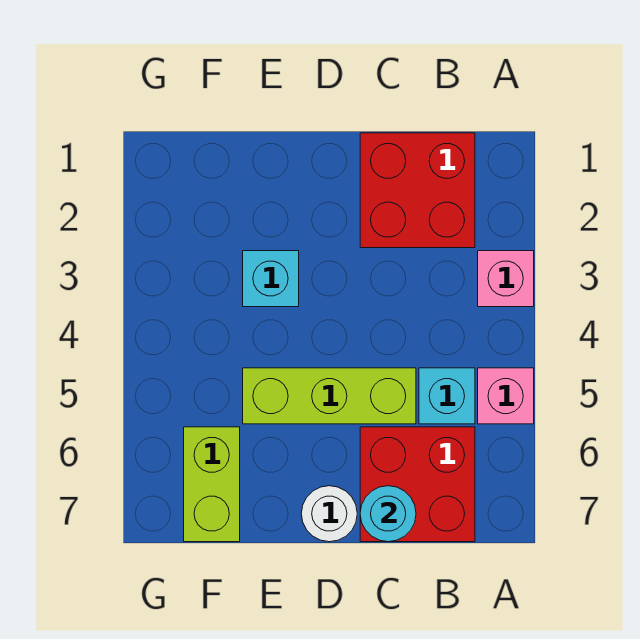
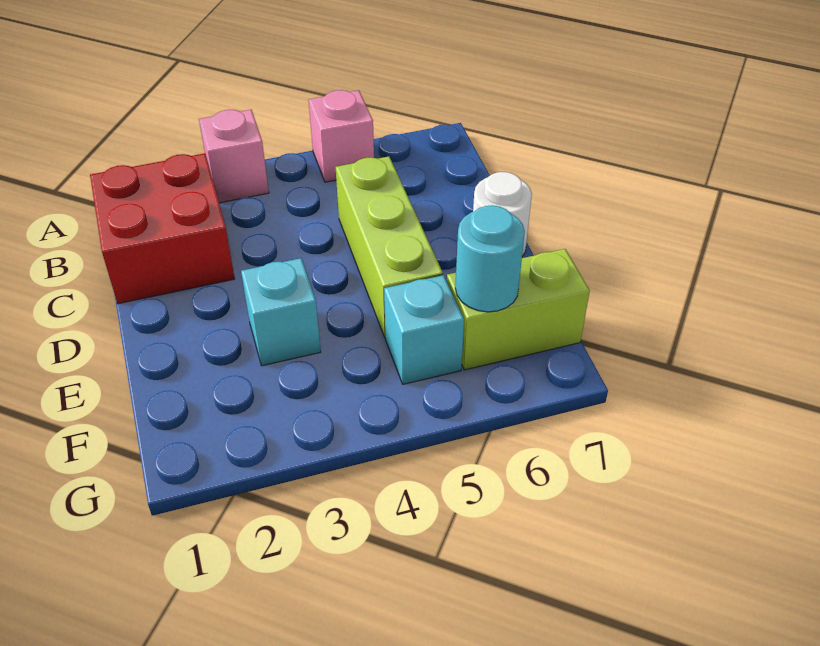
cyan brick B5 level 1 -> cyan brick F5 level 1
red brick B6:C7 level 1 -> none
cyan round brick C7 level 2 -> cyan round brick F6 level 2

